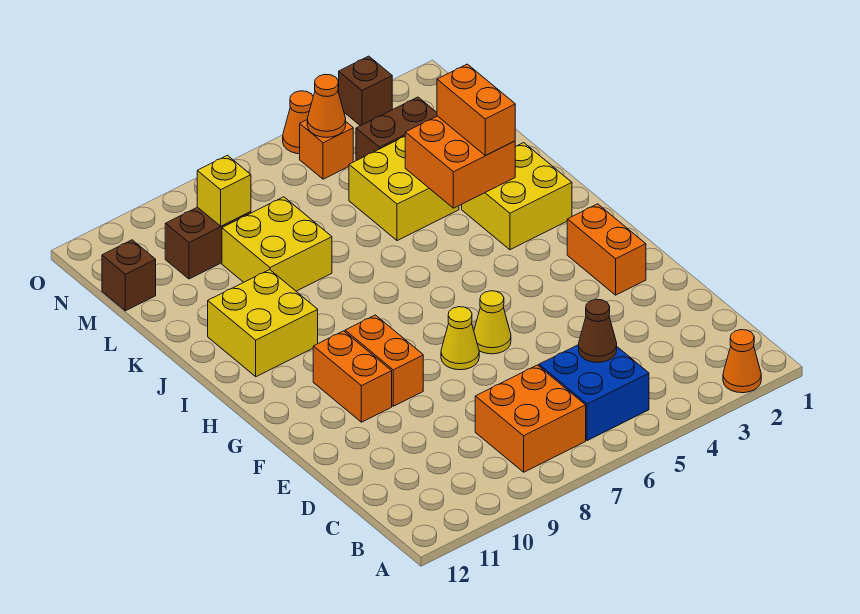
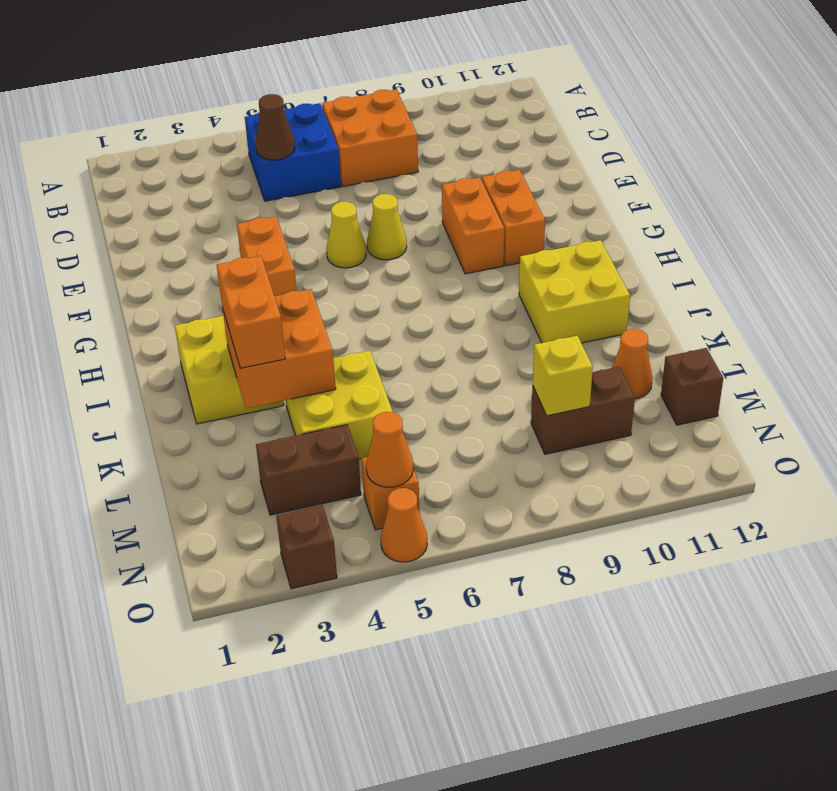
orange cone A2 level 1 -> orange cone L11 level 1
orange brick F2:G2 level 1 -> orange brick F4:G4 level 1
yellow brick K8:L9 level 1 -> none

